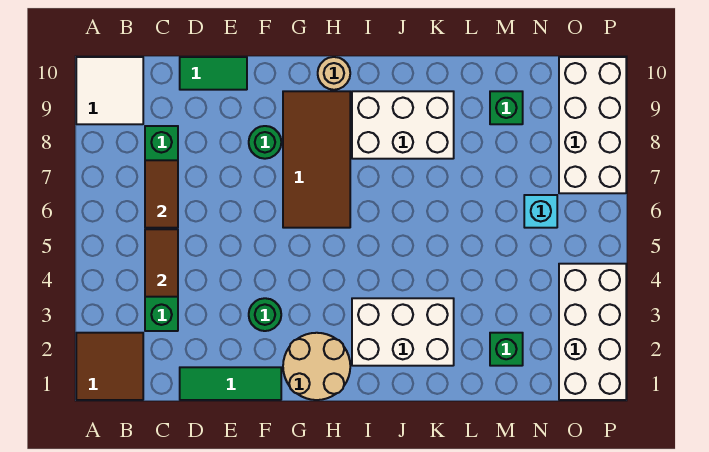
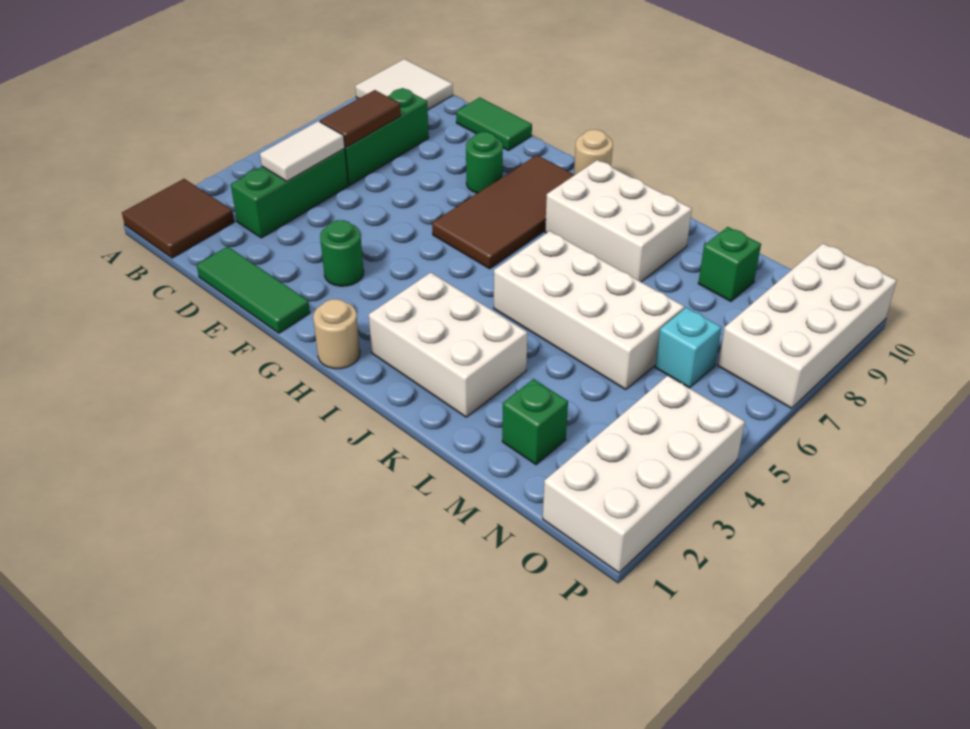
brown tile C4:C5 level 2 -> white tile C4:C5 level 2
tan round brick G1:H2 level 1 -> tan round brick H1 level 1
none -> white brick J5:M6 level 1

